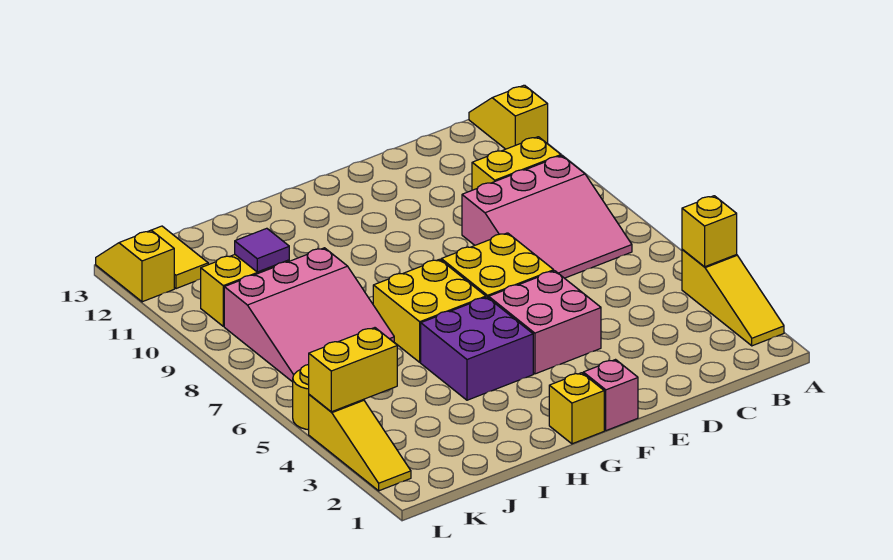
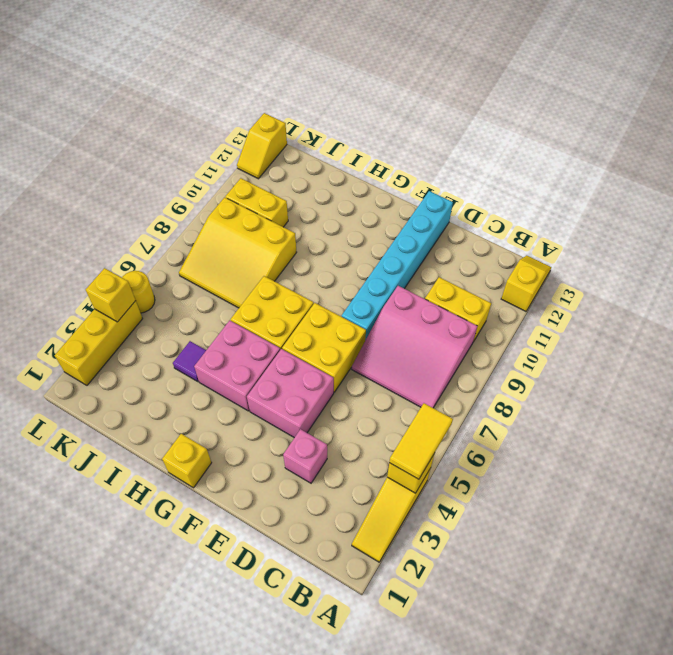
none -> cyan brick E8:E13 level 1
pink brick F1 level 1 -> pink brick D3 level 1
purple brick G4:H5 level 1 -> pink brick G4:H5 level 1
pink slope I7:K9 level 1 top 9 -> yellow slope I7:K9 level 1 top 9
purple tile J10 level 2 -> purple tile I4 level 1
yellow brick K4:L4 level 2 -> yellow brick L4 level 2
yellow tile K12:K13 level 1 -> yellow tile A4:A5 level 3
yellow slope L2:L4 level 1 top 4 -> yellow brick L2:L4 level 1
yellow slope L12:L13 level 1 top 12 -> yellow slope L12:L13 level 1 top 13

